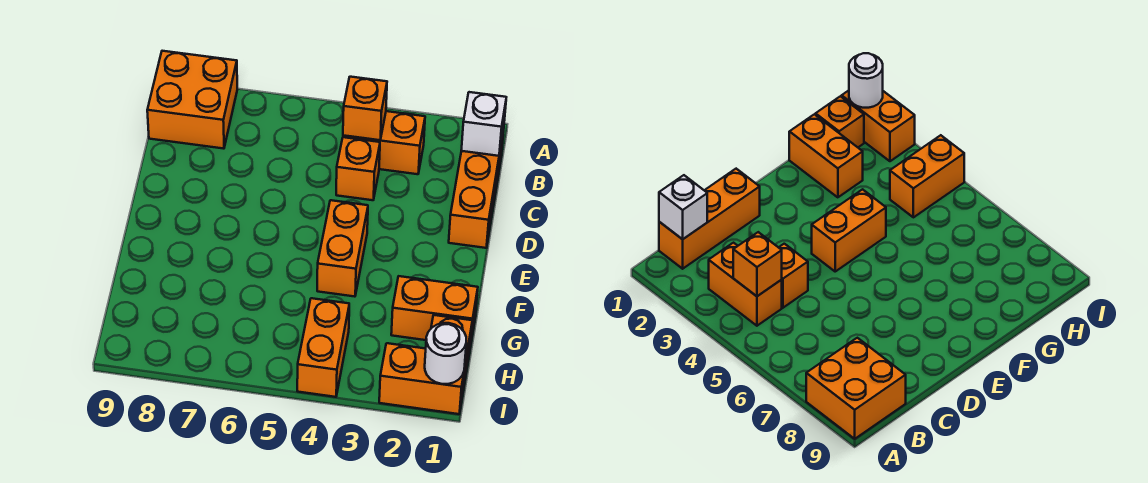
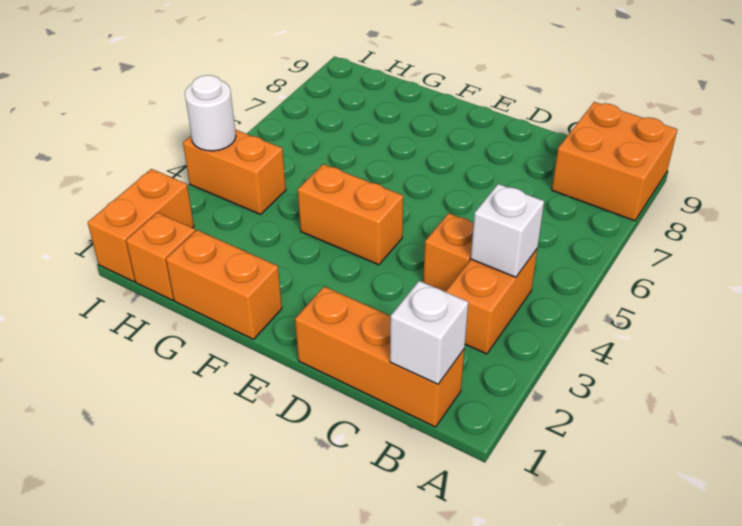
orange brick B4 level 2 -> white brick B4 level 2
orange brick G1:G2 level 1 -> orange brick F1:G1 level 1
white round brick I1 level 2 -> white round brick I4 level 2

